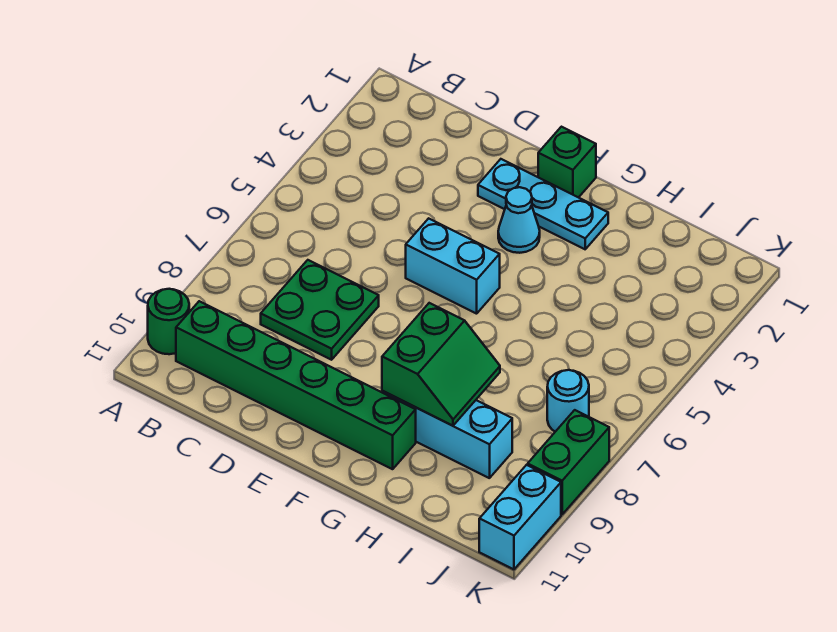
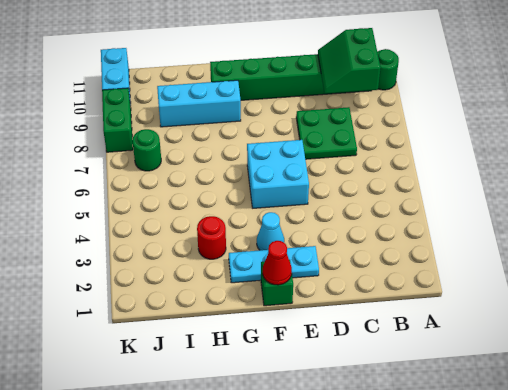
cyan brick E5:F5 level 1 -> cyan brick E5:F6 level 1
none -> red cone F1 level 2
green slope G8:H9 level 2 top G -> green slope B9:C10 level 2 top B
none -> red round brick H3 level 1
cyan round brick J7 level 1 -> green round brick J7 level 1

